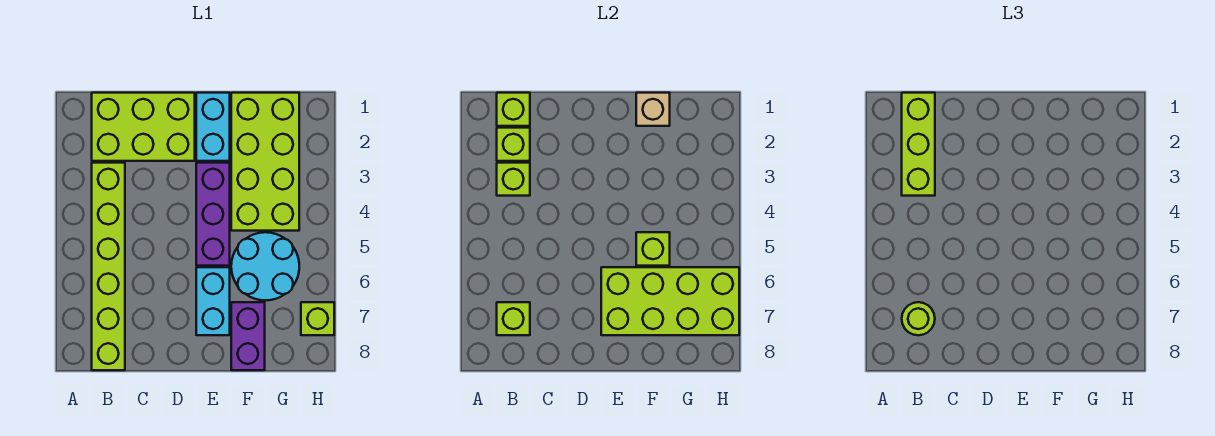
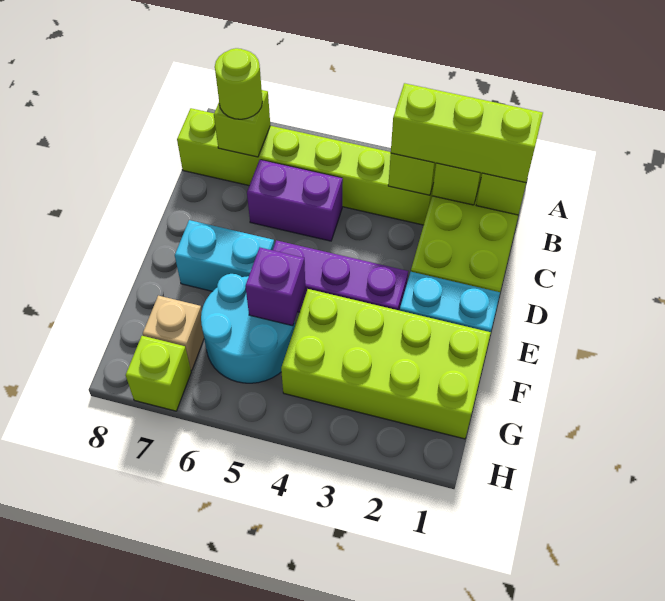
lime brick E6:H7 level 2 -> none
tan brick F1 level 2 -> tan brick G7 level 1
lime brick F5 level 2 -> purple brick F5 level 2
purple brick F7:F8 level 1 -> purple brick C5:C6 level 1

